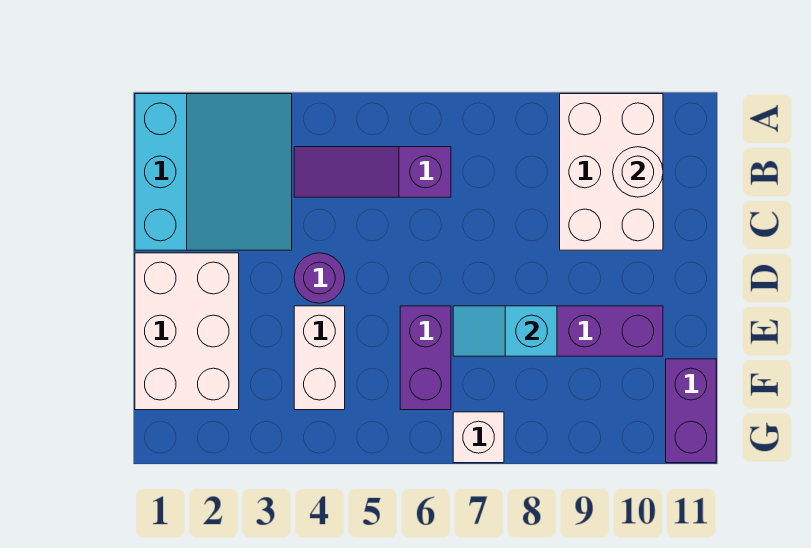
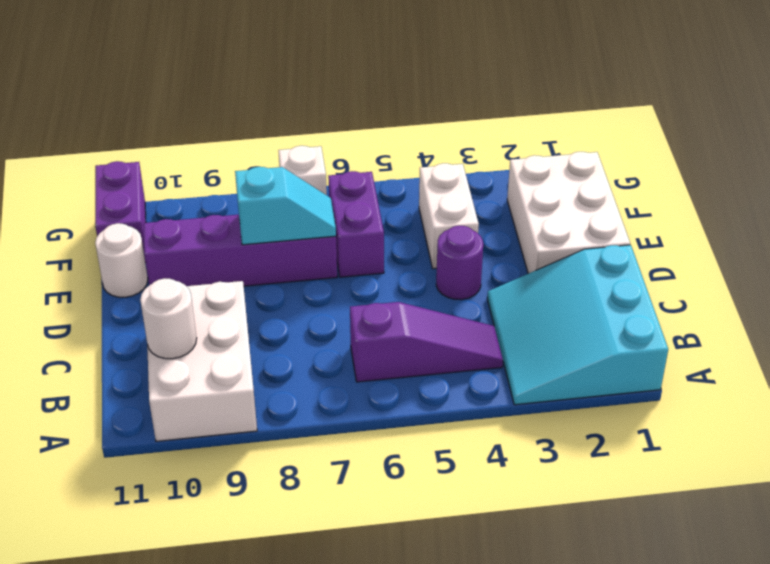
none -> white round brick E11 level 1

